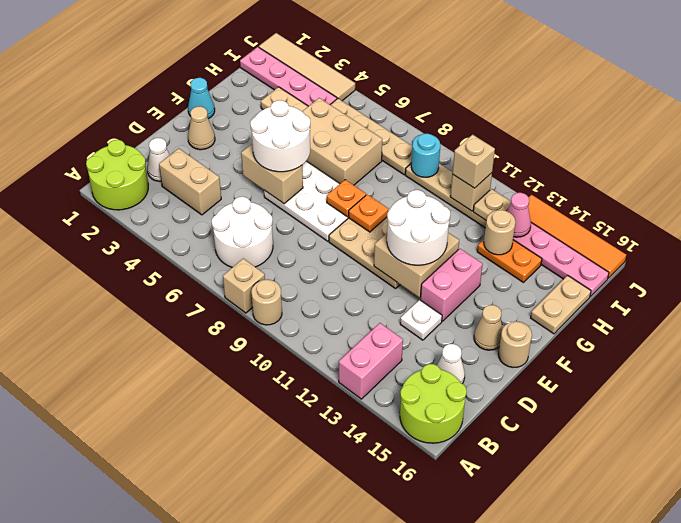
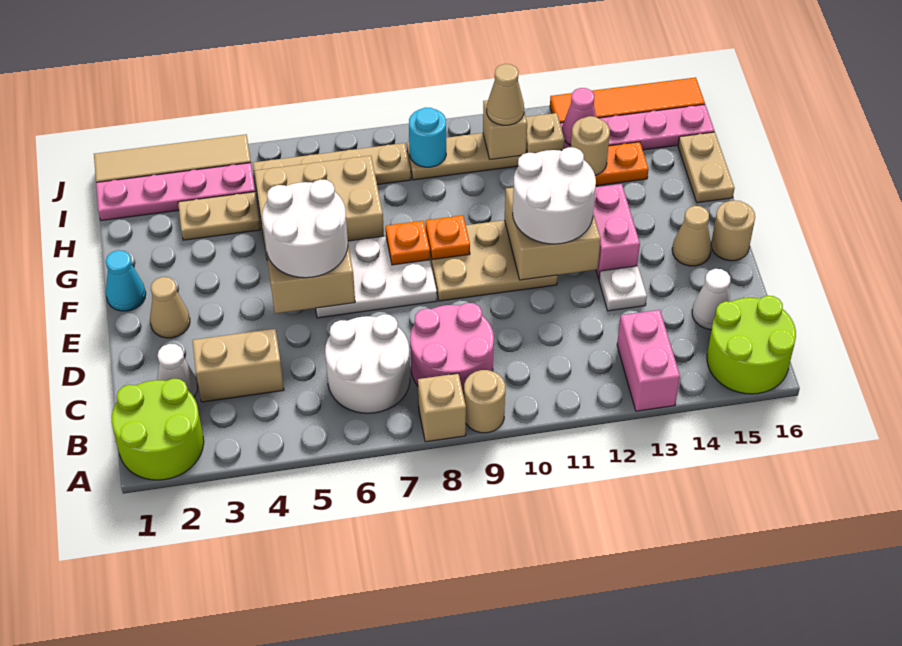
none -> pink round brick B8:C9 level 1
tan brick I11 level 3 -> tan cone I11 level 3

